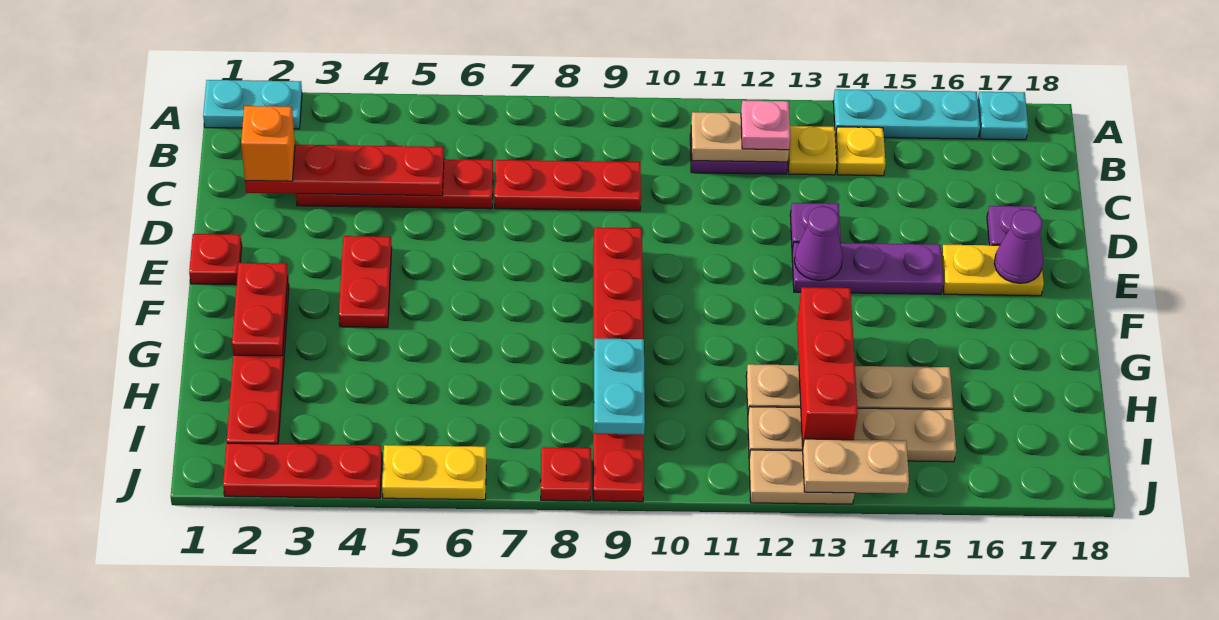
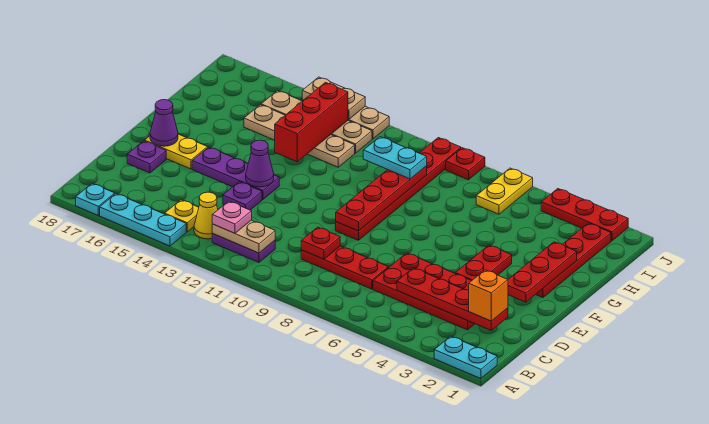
yellow plate B13 level 1 -> yellow cone B13 level 1
red plate C3:C6 level 1 -> red plate C3:D6 level 1
red plate E1 level 1 -> red plate C9 level 2
red plate F2:G2 level 2 -> red plate E2:G2 level 2
cyan plate H9:I9 level 3 -> cyan plate H9:H10 level 3
yellow plate J5:J6 level 1 -> yellow plate I6:J6 level 1

